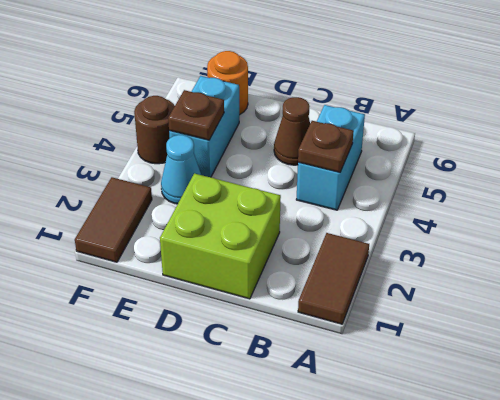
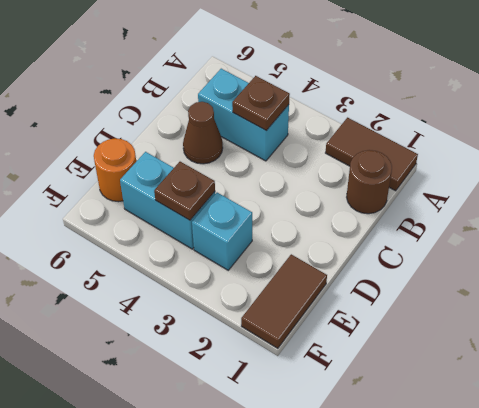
lime brick C1:D2 level 1 -> none
cyan cone E3 level 1 -> cyan brick E3 level 1
brown tile F1:F2 level 1 -> brown tile E1:F1 level 1
brown round brick F4 level 1 -> brown round brick B1 level 1

